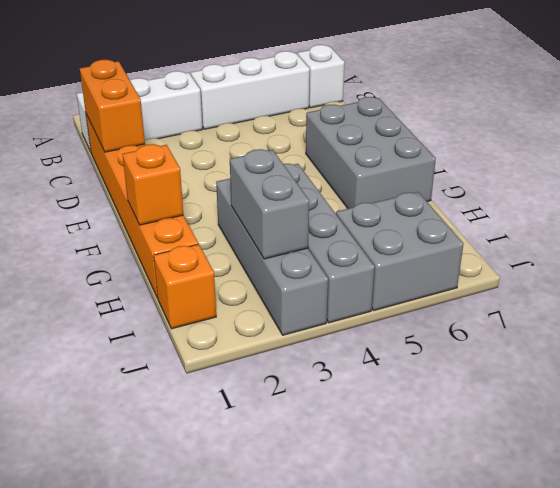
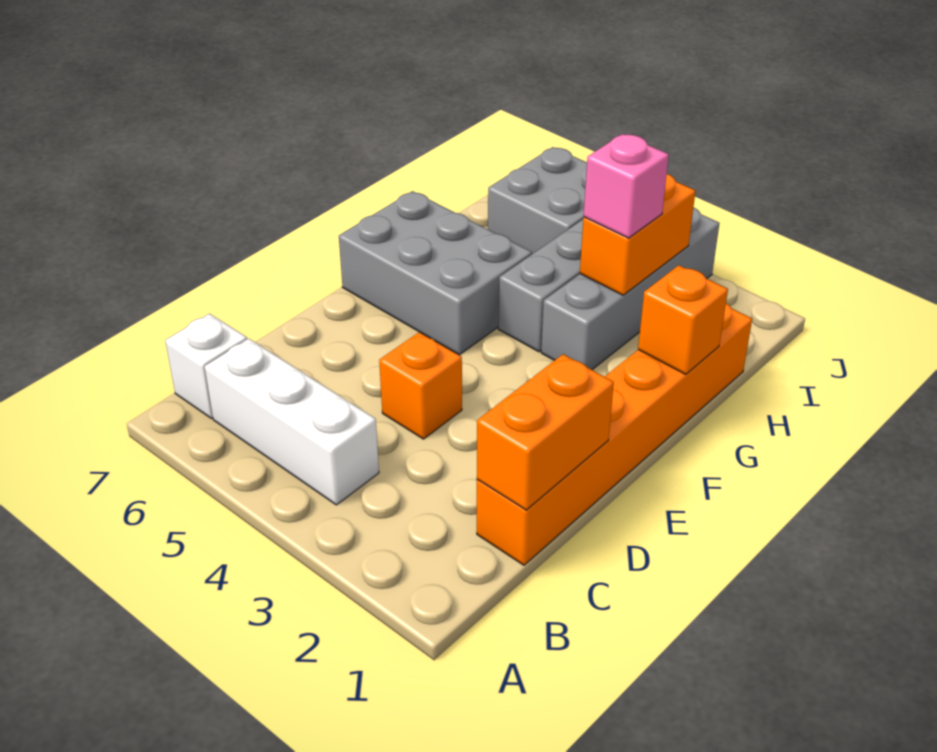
white brick B1:B3 level 1 -> none
grey brick E6:G7 level 1 -> grey brick F5:G7 level 1
grey brick H3:I3 level 2 -> orange brick H3:I3 level 2
none -> pink brick H3 level 3
orange brick I1 level 1 -> orange brick D4 level 1

